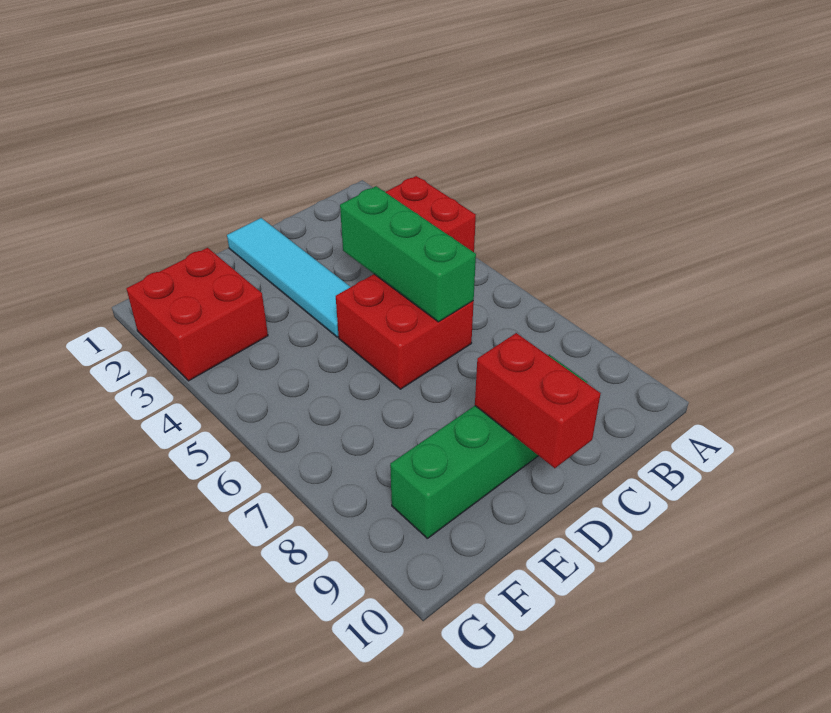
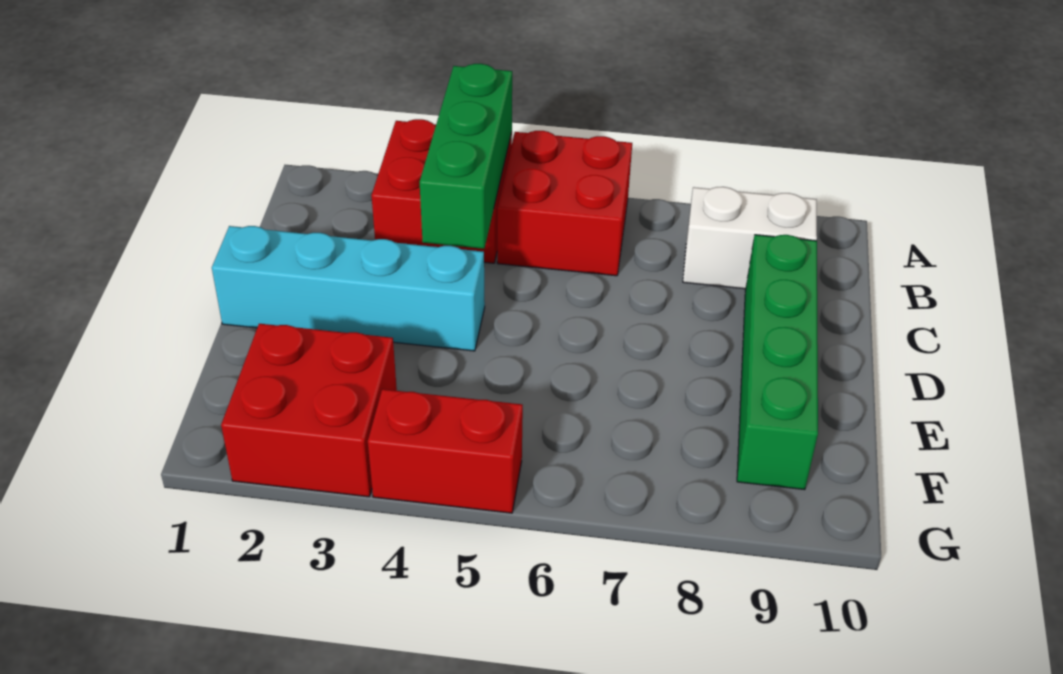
none -> white brick B8:B9 level 1
green brick C4:C6 level 2 -> green brick A4:C4 level 2
red brick C5:D6 level 1 -> red brick A5:B6 level 1
cyan tile D1:D4 level 1 -> cyan brick D1:D4 level 1
red brick D9:D10 level 2 -> red brick G4:G5 level 1

